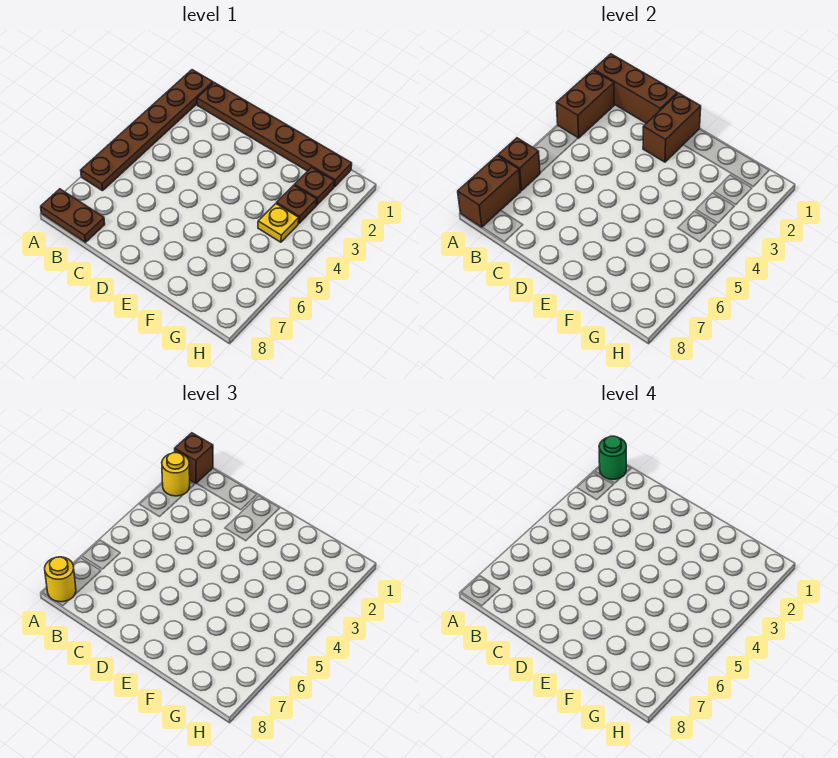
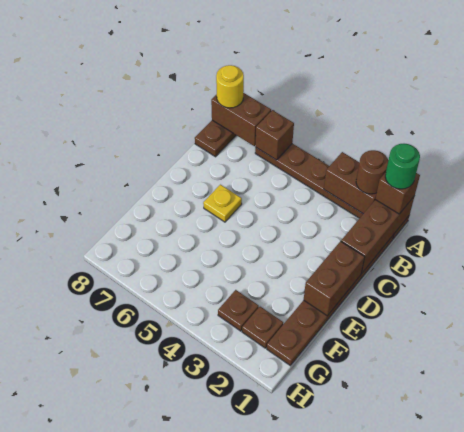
yellow round brick A2 level 3 -> brown round brick A2 level 3
brown brick D1:D2 level 2 -> brown brick D1:E1 level 2
yellow plate G4 level 1 -> yellow plate D6 level 1

